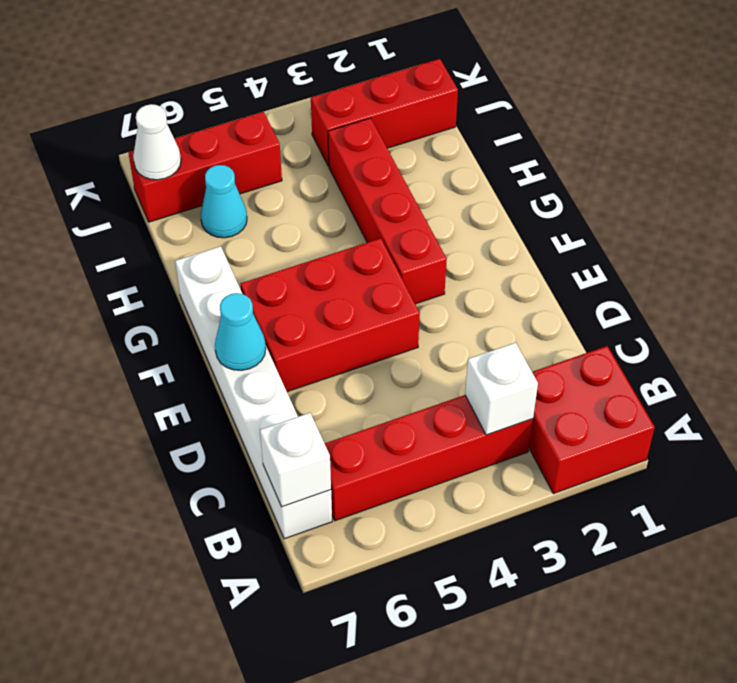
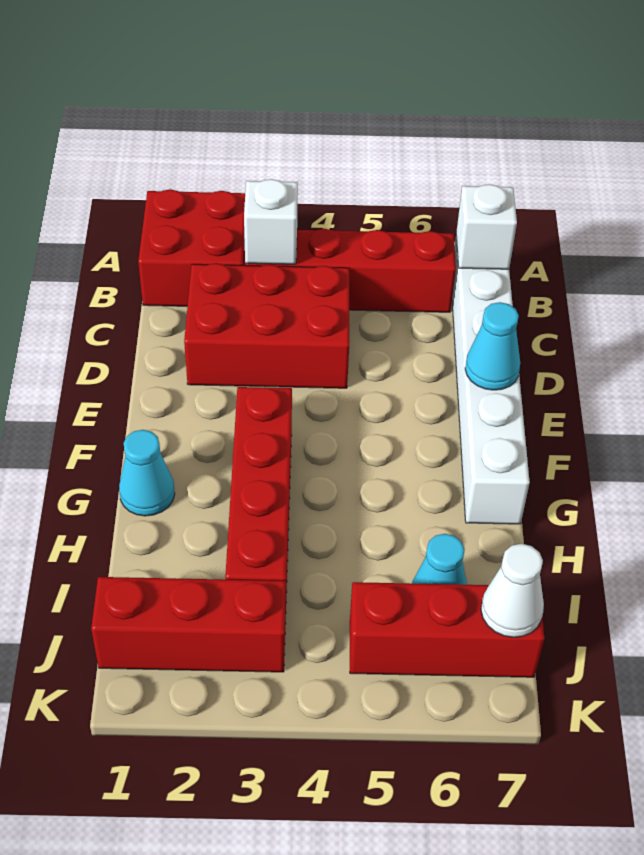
red brick E4:F6 level 1 -> red brick C2:D4 level 1
none -> cyan cone G1 level 1

